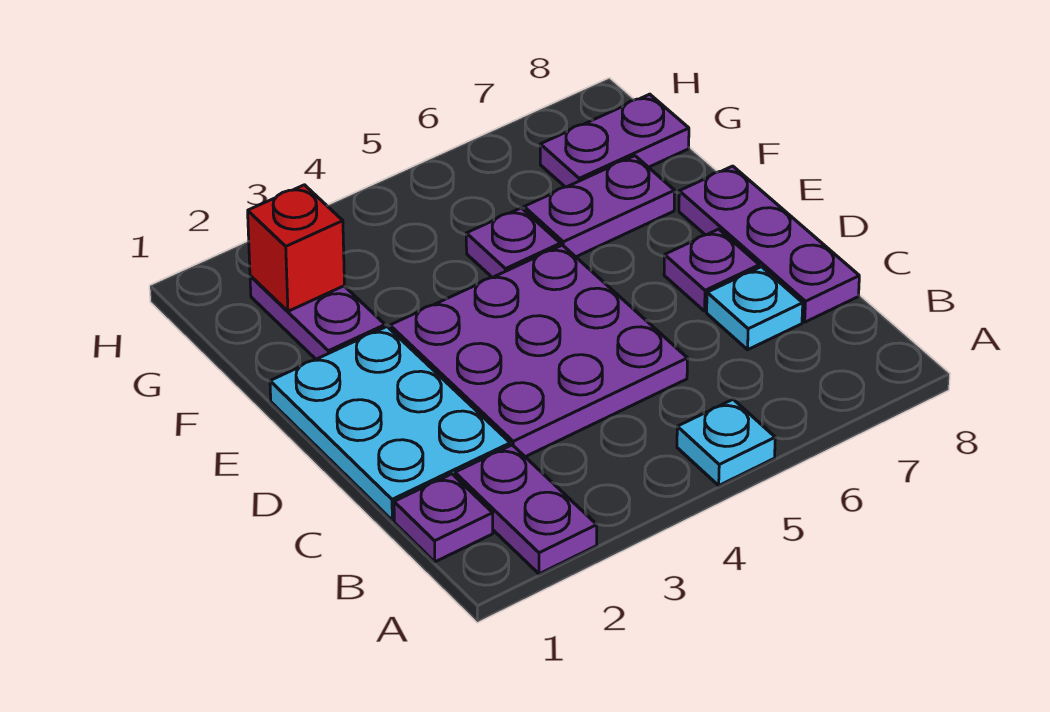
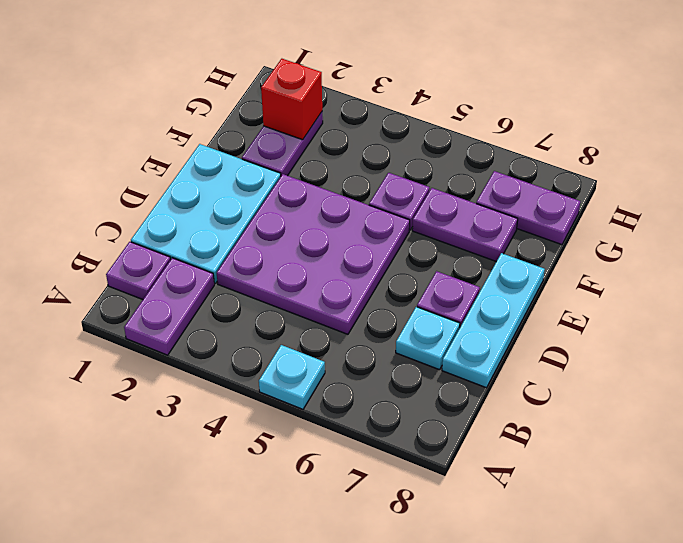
purple plate C8:E8 level 1 -> cyan plate C8:E8 level 1

